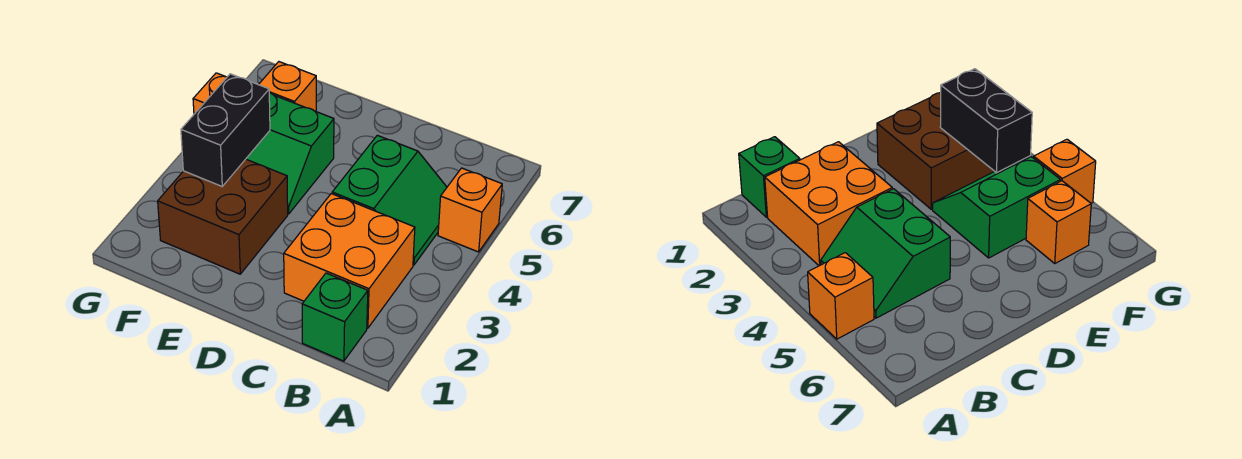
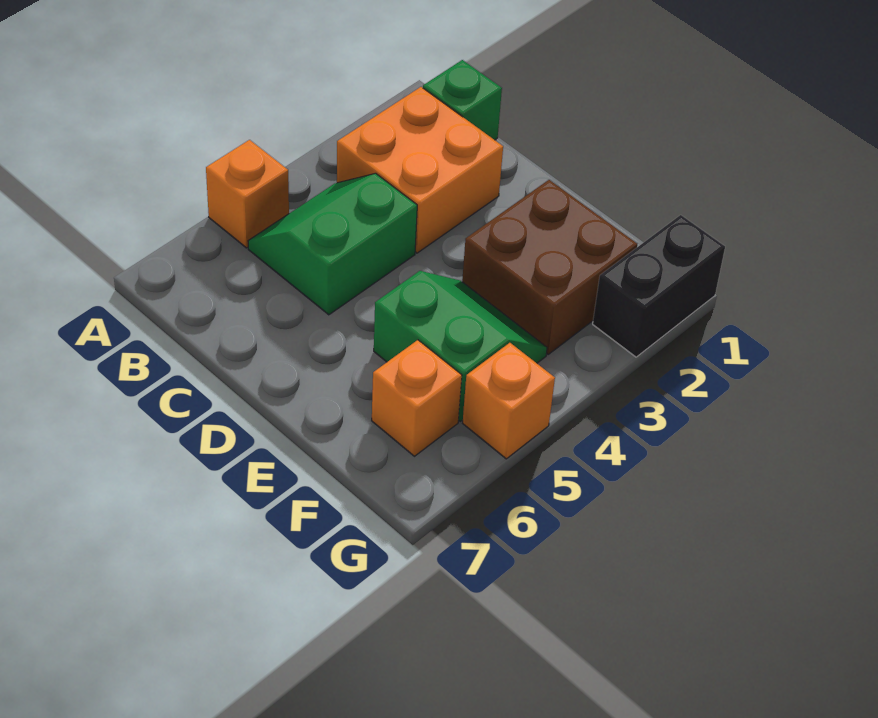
black brick F3:F4 level 2 -> black brick G1:G2 level 1

